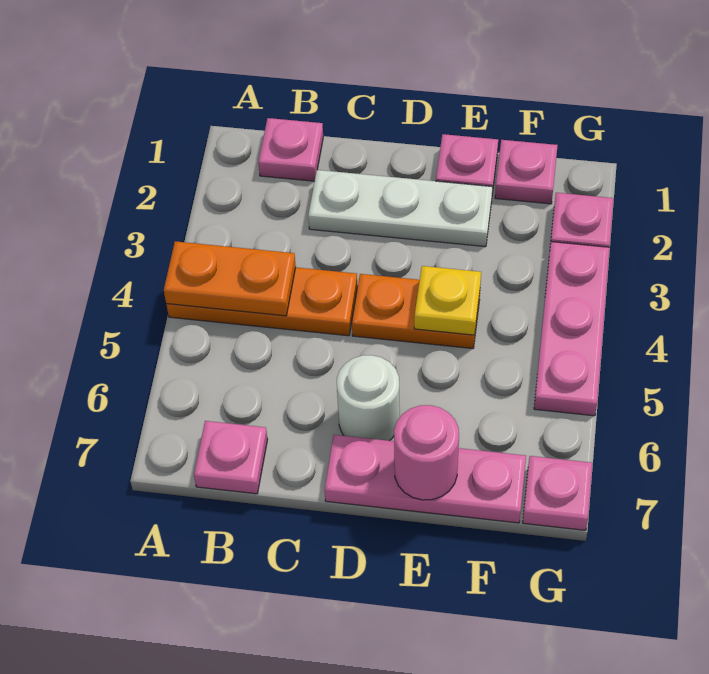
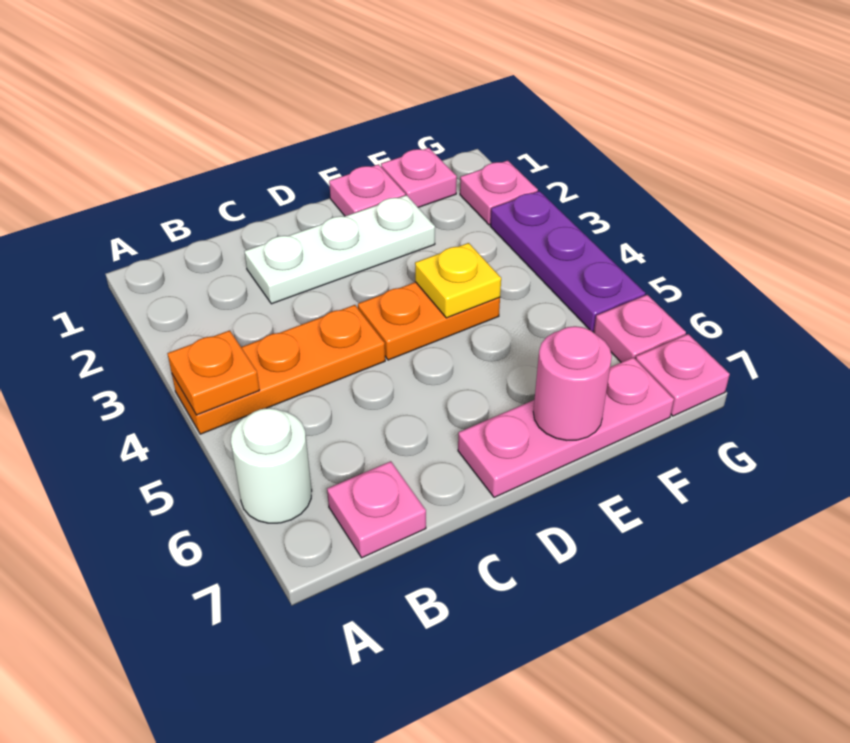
orange plate A4:B4 level 2 -> orange plate A4 level 2
pink plate B1 level 1 -> pink plate G6 level 1
white round brick D6 level 1 -> white round brick A6 level 1
pink plate G3:G5 level 1 -> purple plate G3:G5 level 1

